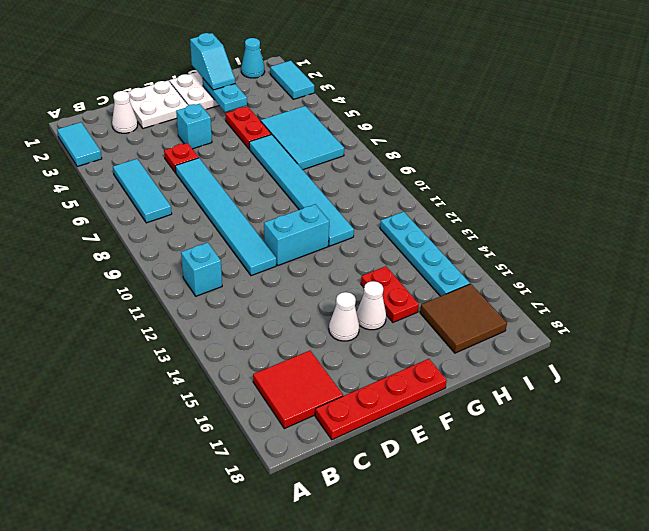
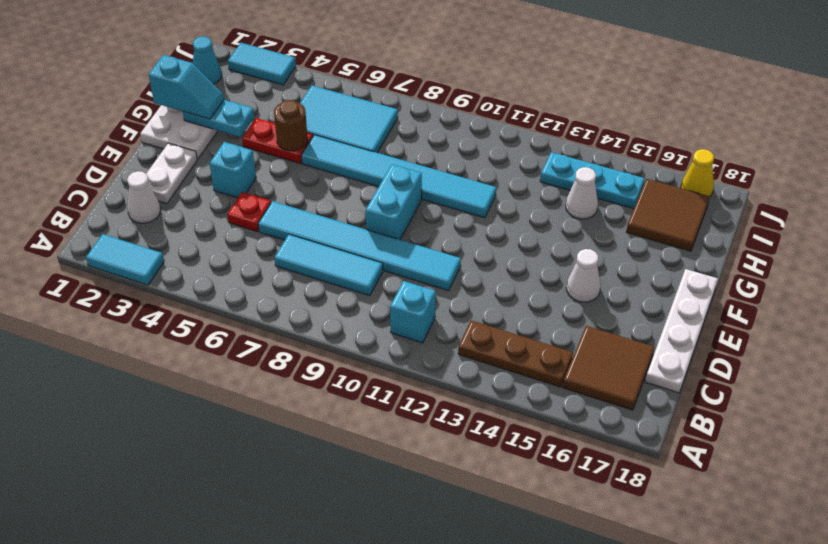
cyan tile B5:B7 level 1 -> cyan tile C7:C9 level 1
none -> brown plate B13:B15 level 1
red tile B16:C17 level 1 -> brown tile B16:C17 level 1
red plate C18:F18 level 1 -> white plate C18:F18 level 1
white plate D1:E2 level 1 -> white plate D2:E2 level 1
cyan brick E11:F11 level 1 -> cyan brick E9:F9 level 1
white cone F15 level 1 -> white cone H14 level 1
none -> brown round brick G5 level 2
red plate G14:G15 level 1 -> none
cyan plate I12:I15 level 1 -> cyan plate I13:I15 level 1
none -> yellow cone J17 level 1

